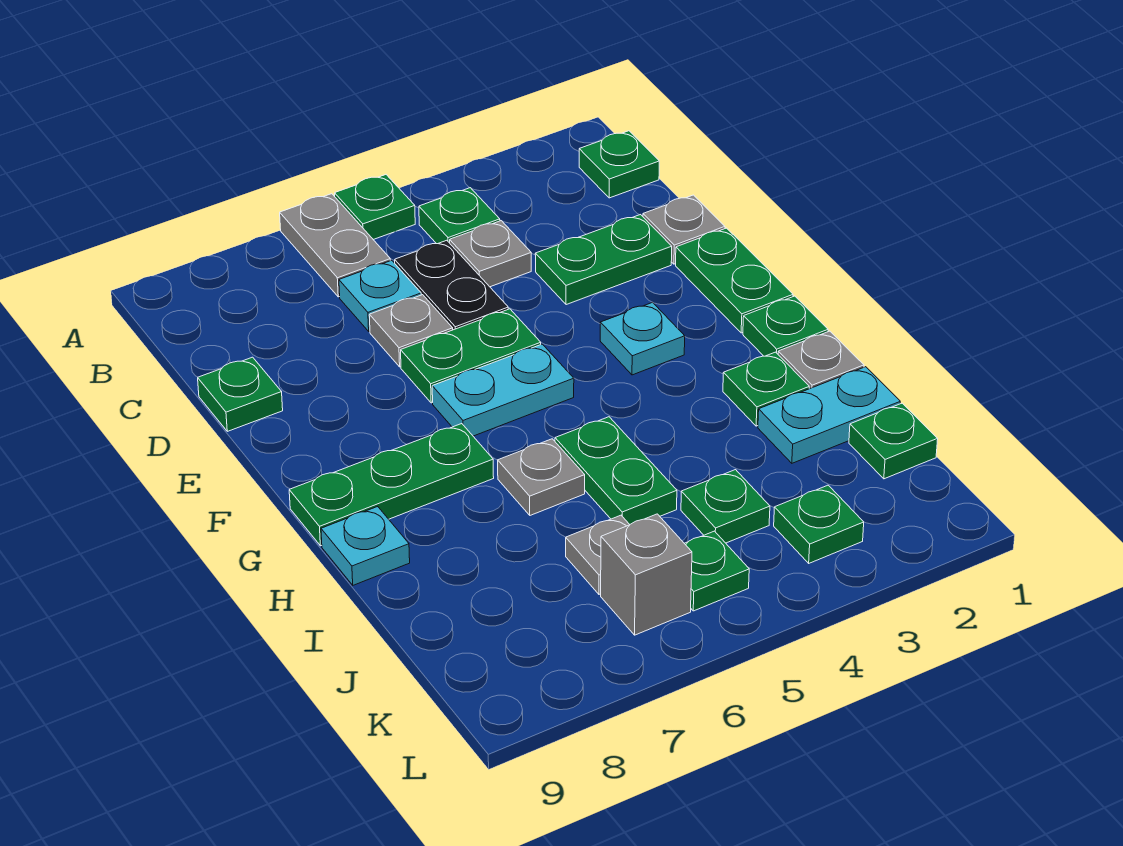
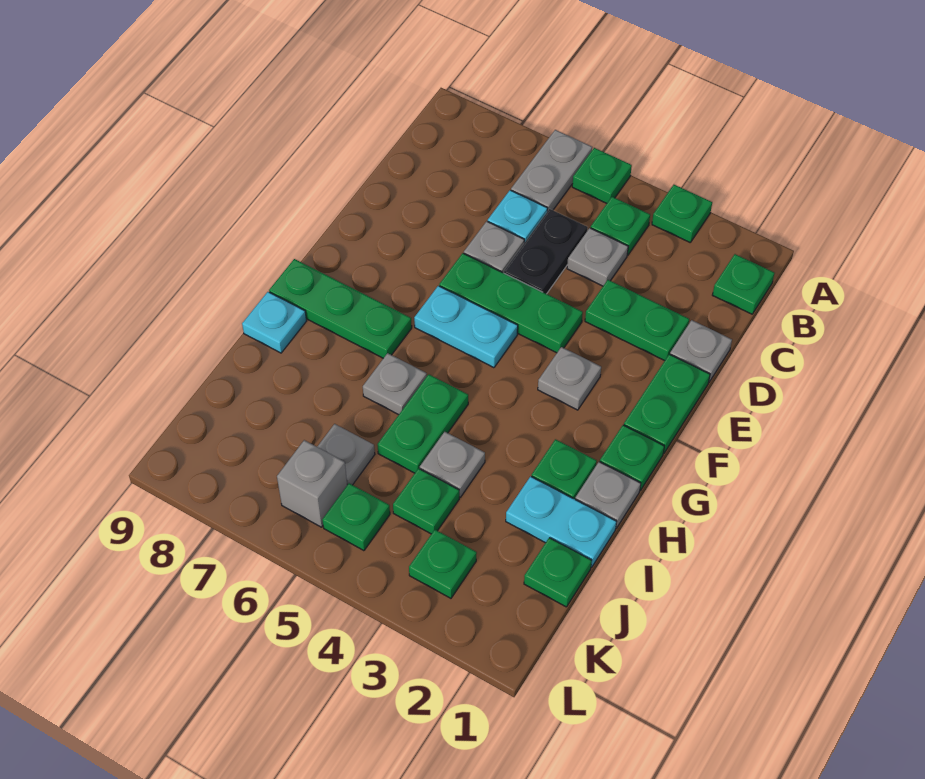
green plate D9 level 1 -> green plate A3 level 1
green plate E5:E6 level 1 -> green plate E4:E6 level 1
cyan plate F3 level 1 -> grey plate F3 level 1
none -> grey plate I4 level 1

